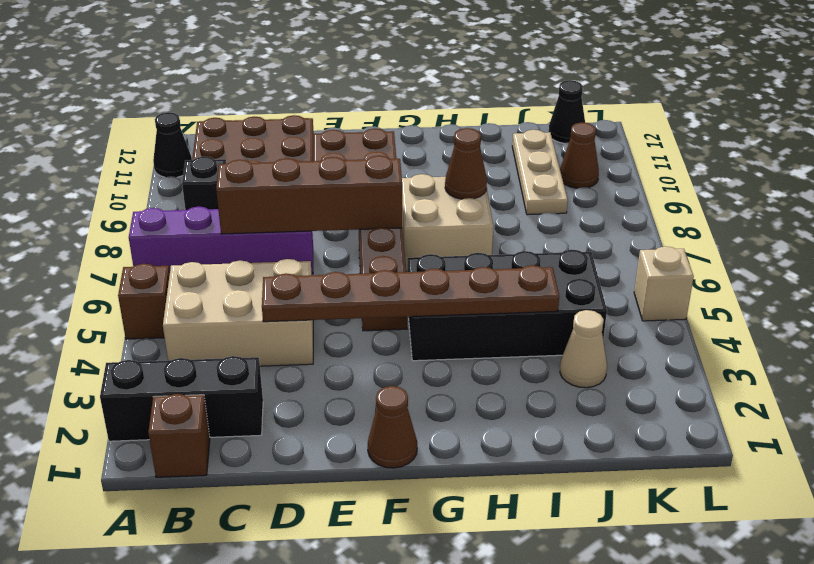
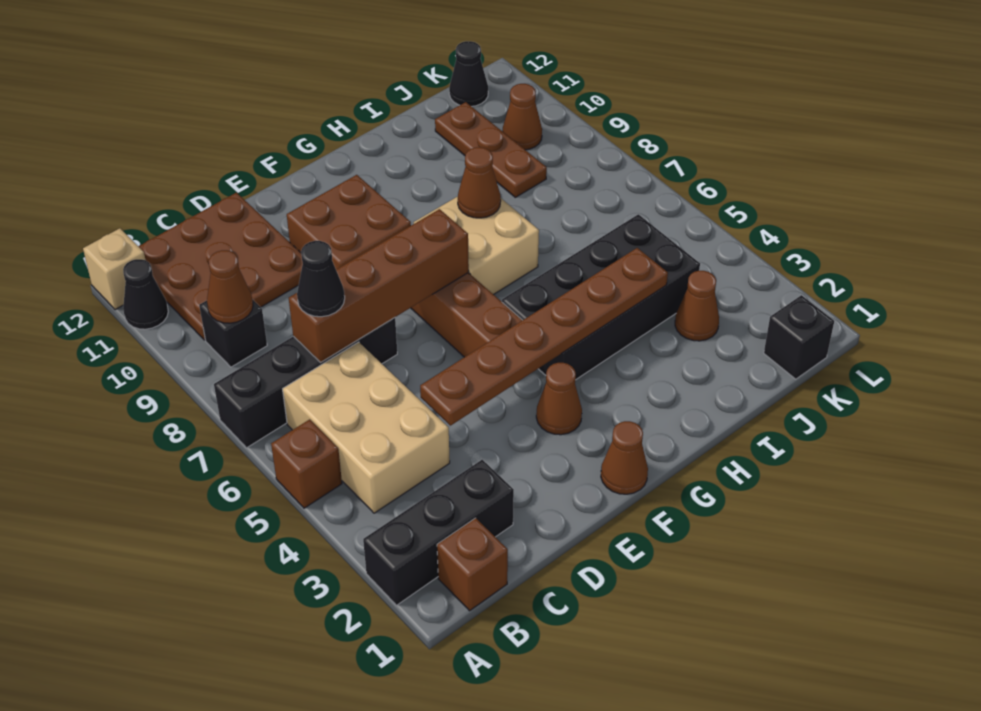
purple brick A7:D7 level 1 -> black brick A7:D7 level 1
tan brick B4:D5 level 1 -> tan brick B4:C6 level 1
none -> brown cone B9 level 2
none -> black cone C7 level 3
none -> brown cone F3 level 1
tan cone J3 level 1 -> brown cone J3 level 1
tan plate J9:J11 level 1 -> brown plate J9:J11 level 1
none -> black brick K1 level 1
tan brick L5 level 1 -> tan brick A12 level 1

